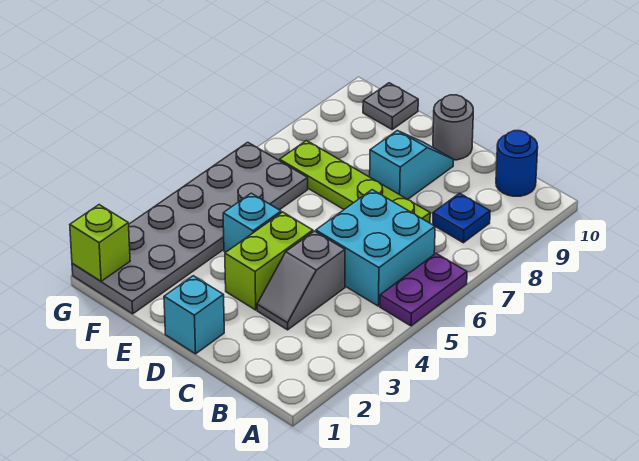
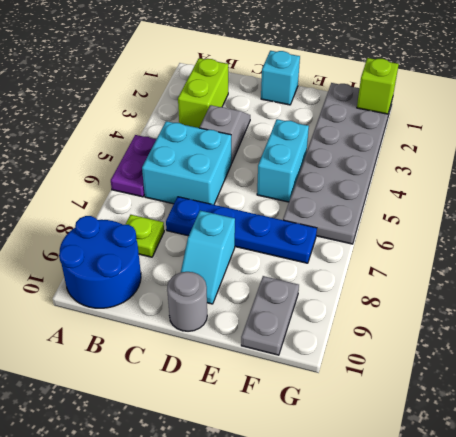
blue plate B8 level 1 -> lime plate B8 level 1
blue round brick B10 level 1 -> blue round brick A9:B10 level 1
lime plate C7:F7 level 1 -> blue plate C7:F7 level 1
lime brick D3:D4 level 1 -> lime brick B2:B3 level 1
cyan brick E4 level 1 -> cyan brick E4:E5 level 1
grey plate F10 level 1 -> grey plate F9:F10 level 1

